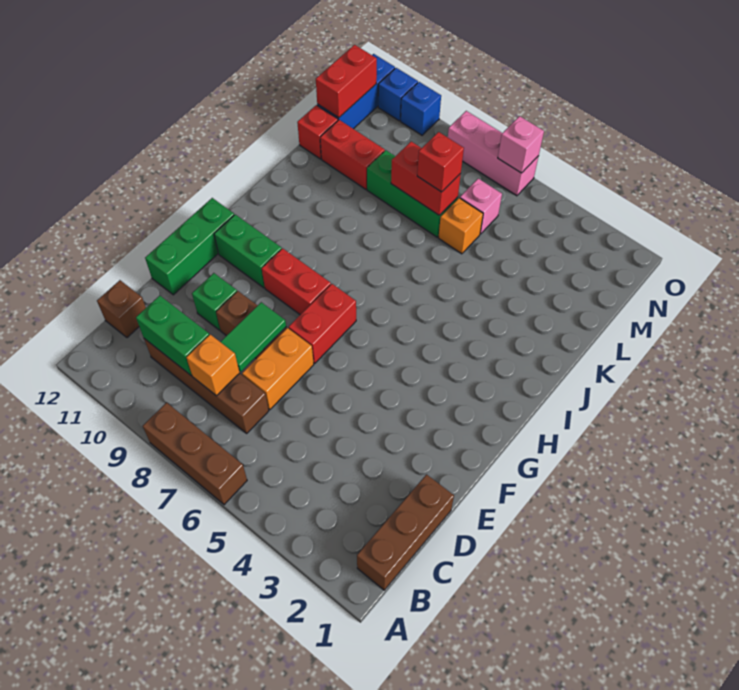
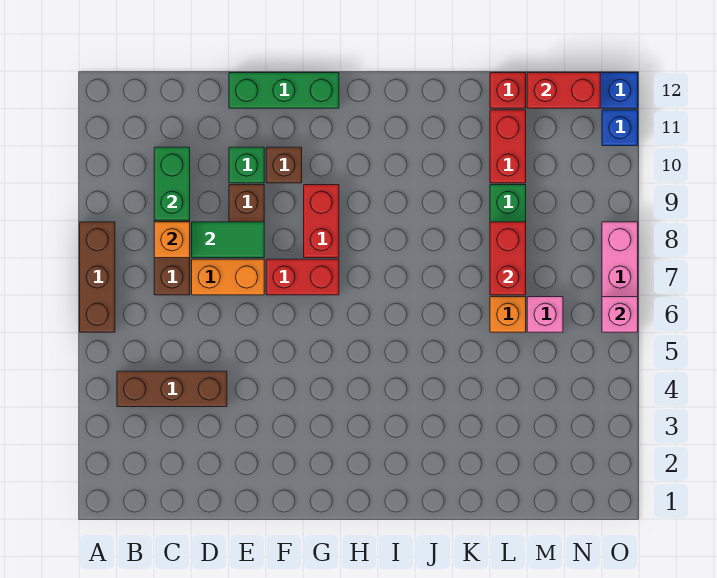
brown brick B1:D1 level 1 -> brown brick B4:D4 level 1
brown brick C12 level 1 -> brown brick F10 level 1
green brick G10:G11 level 1 -> none
red brick L7 level 3 -> none
blue brick O10 level 1 -> none

